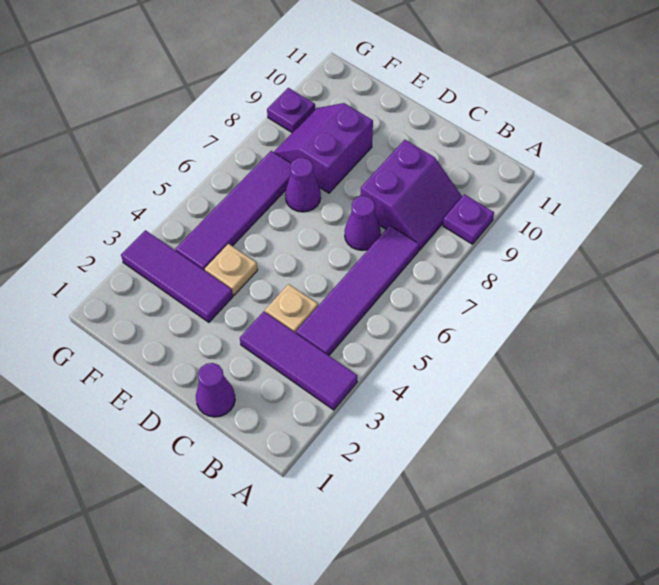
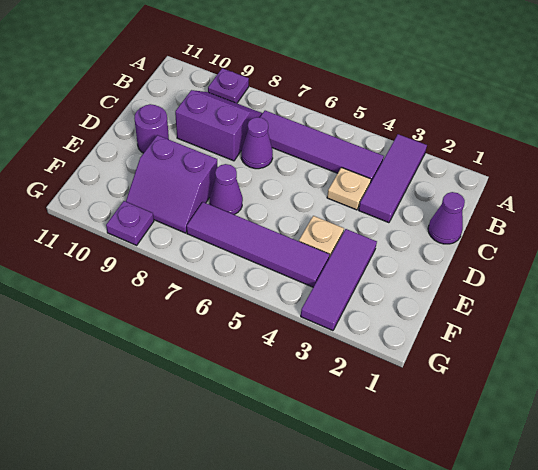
none -> purple round brick D10 level 1

